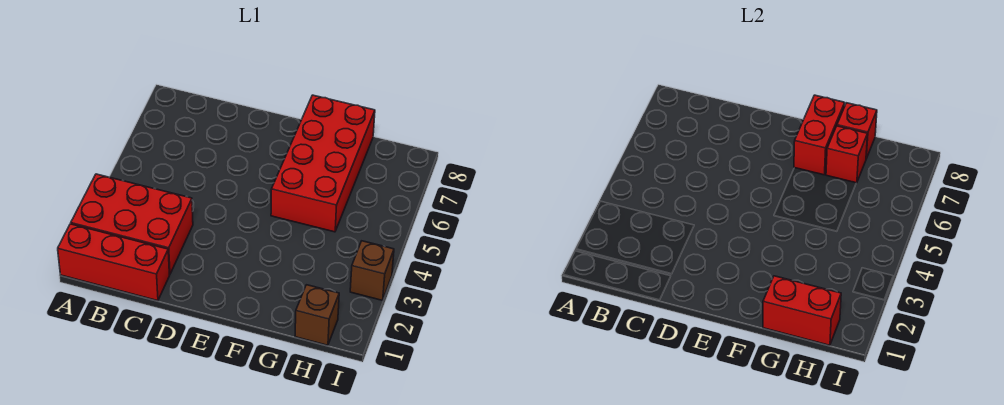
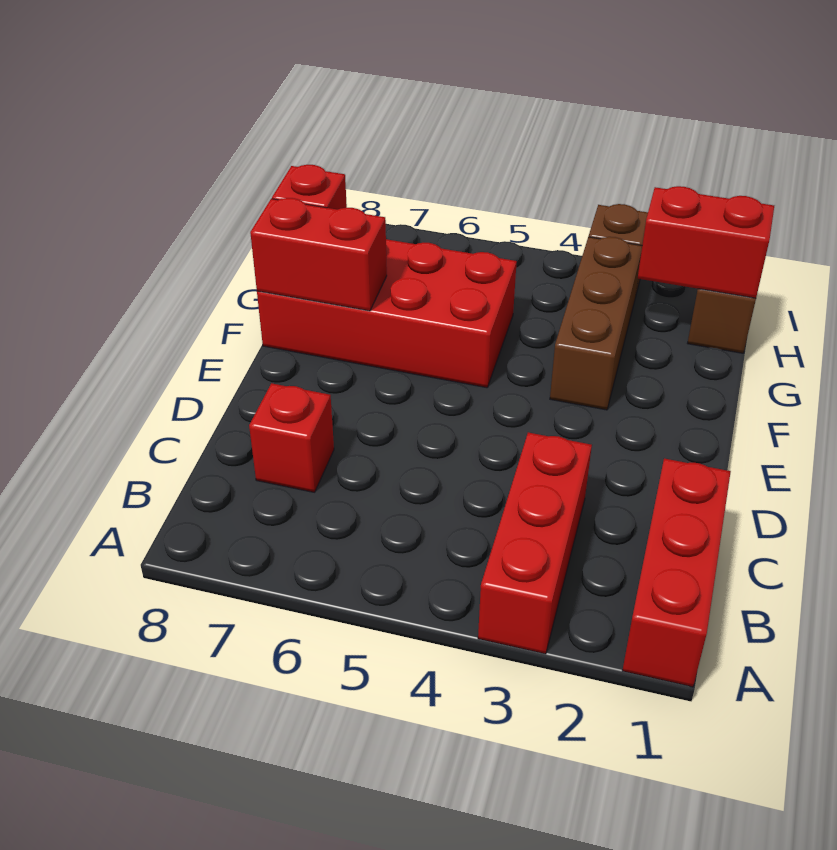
red brick A2:C3 level 1 -> red brick A3:C3 level 1
none -> brown brick F3:H3 level 1
red brick G1:H1 level 2 -> red brick H1:H2 level 2
red brick G7 level 2 -> red brick C7 level 1

